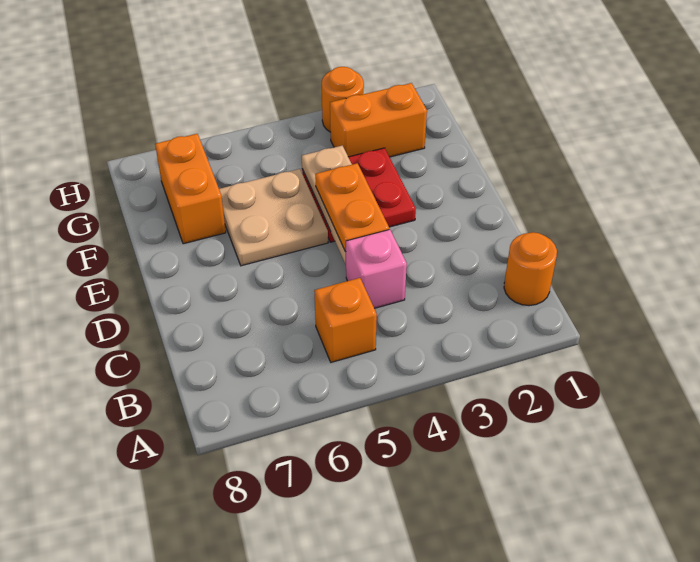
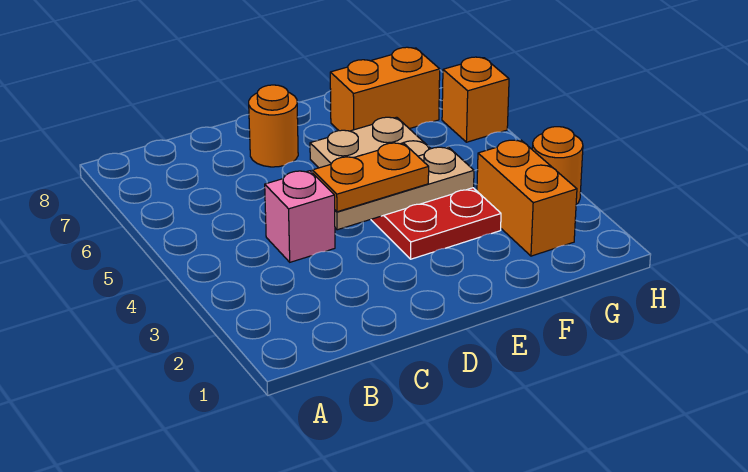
orange round brick B1 level 1 -> orange round brick D7 level 1
orange brick B5 level 1 -> orange brick H6 level 1

